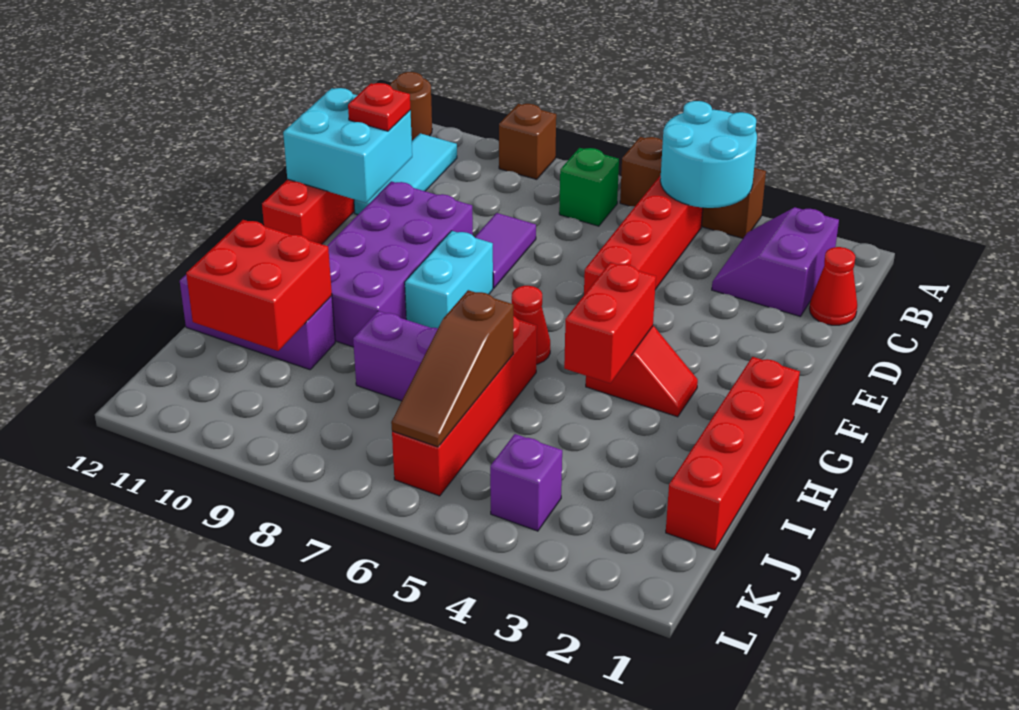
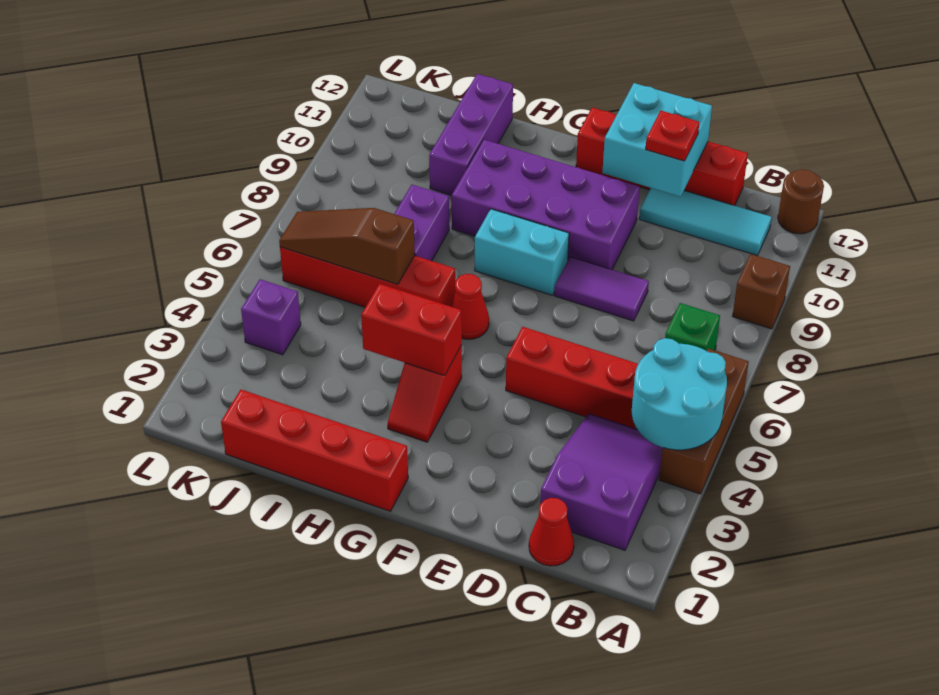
purple slope B2:C3 level 1 top 2 -> purple slope B2:C4 level 1 top 2
red brick I10:J11 level 2 -> none

